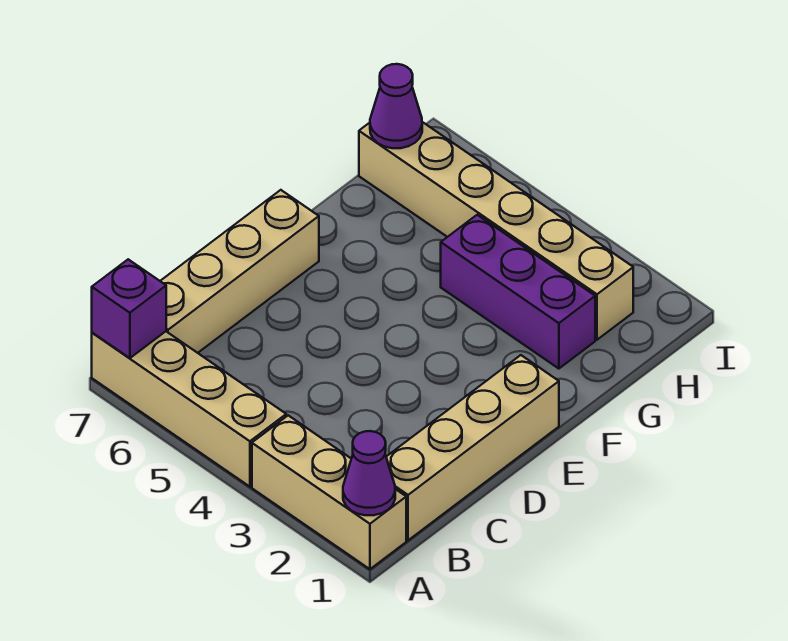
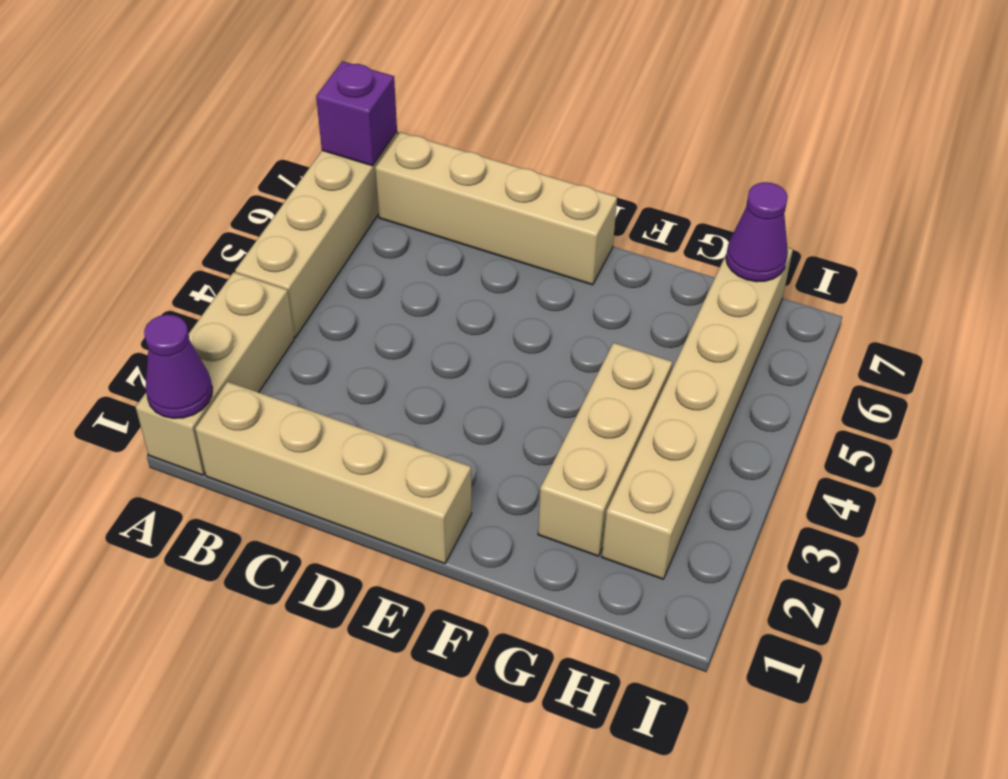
purple brick G2:G4 level 1 -> tan brick G2:G4 level 1

